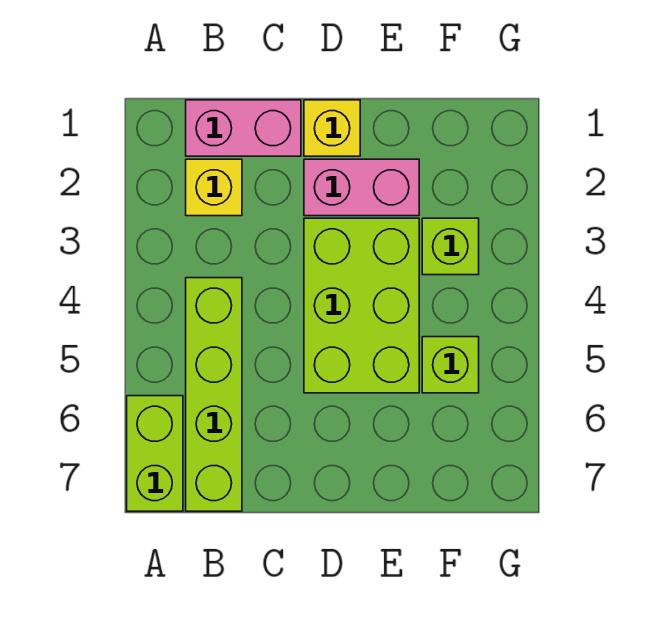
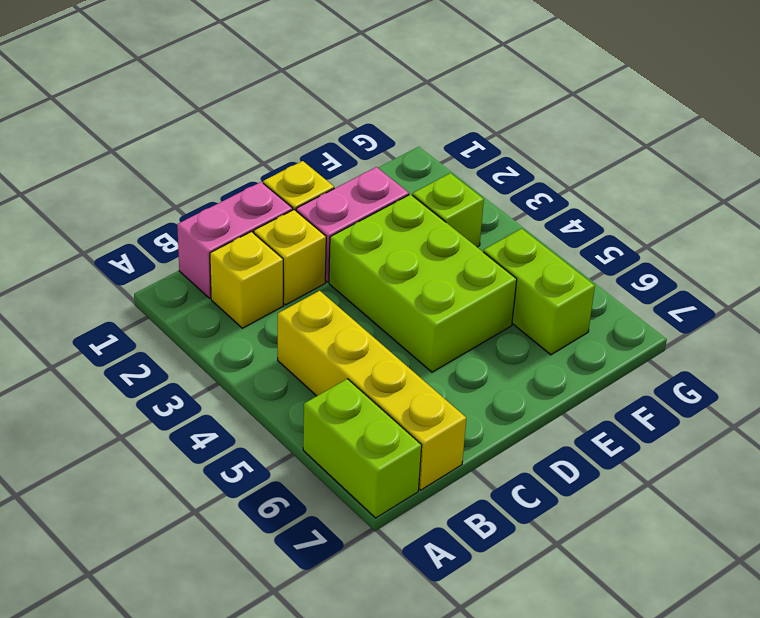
lime brick B4:B7 level 1 -> yellow brick B4:B7 level 1
none -> yellow brick C2 level 1
lime brick F5 level 1 -> lime brick F5:F6 level 1

